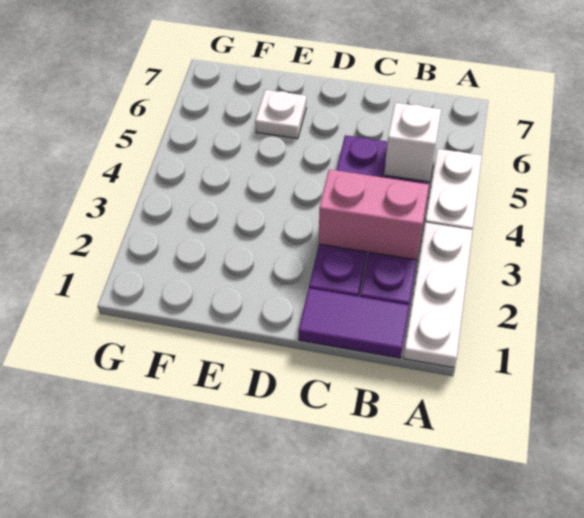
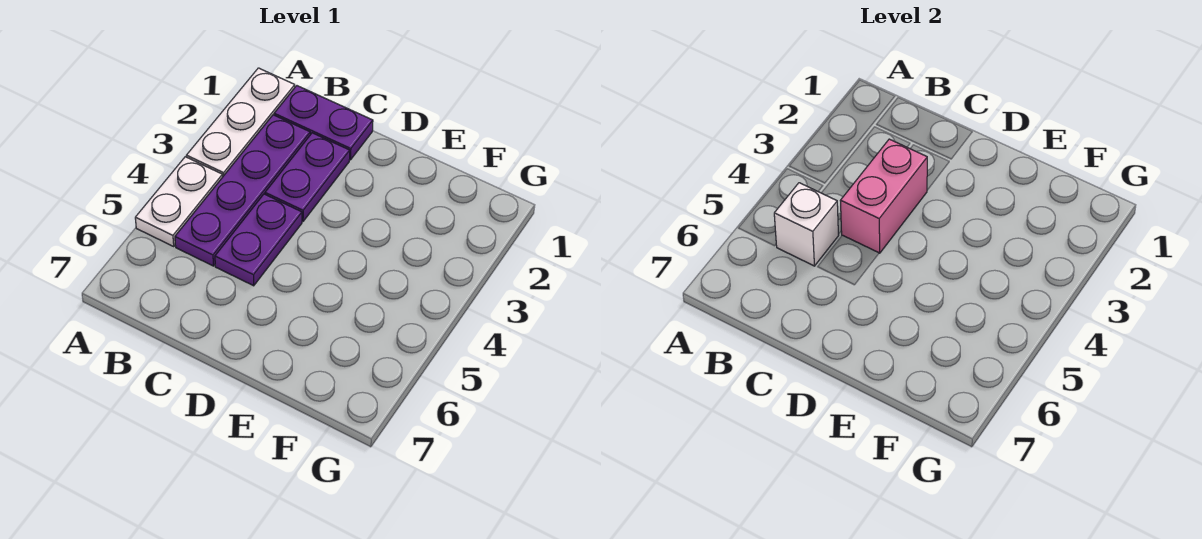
purple tile B1:C1 level 1 -> purple plate B1:C1 level 1
pink brick B3:C3 level 2 -> pink brick C3:C4 level 2
white plate E6 level 1 -> none

